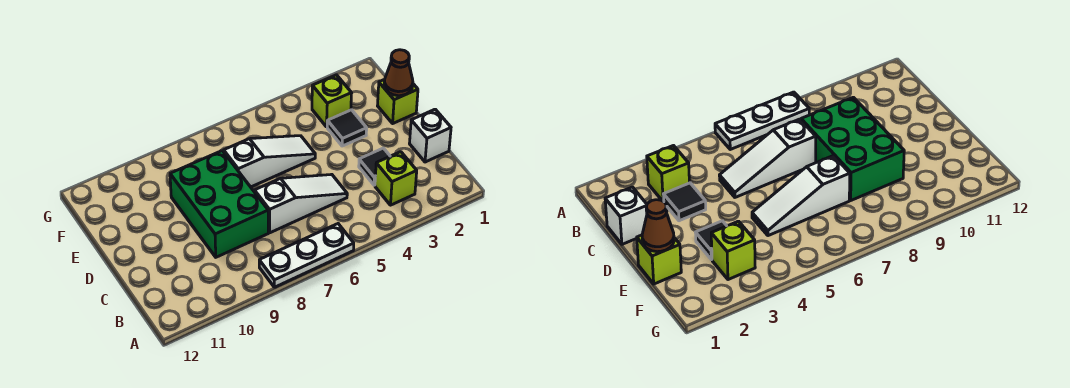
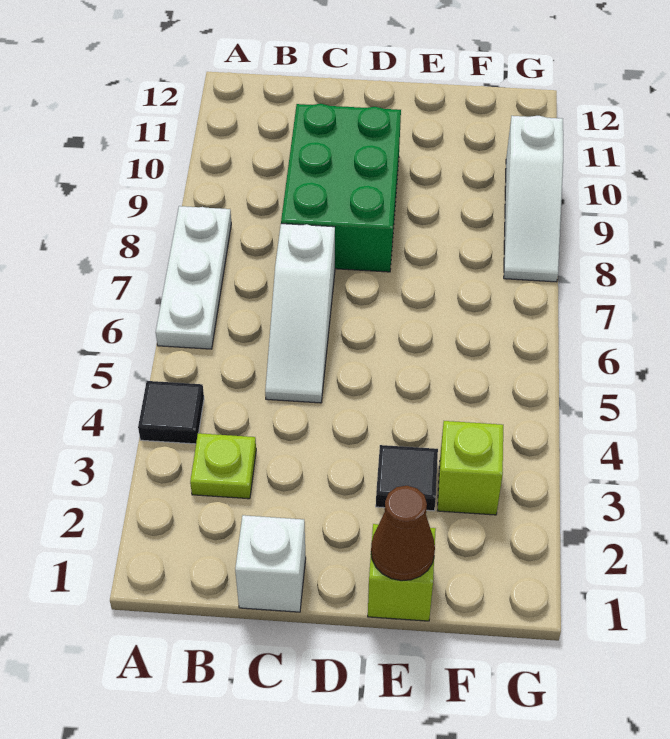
lime brick B3 level 1 -> lime plate B3 level 1
black tile C3 level 1 -> black tile A4 level 1
green brick C8:E9 level 1 -> green brick C8:D10 level 1
white slope E5:E7 level 1 top 7 -> white slope G8:G10 level 1 top 10

